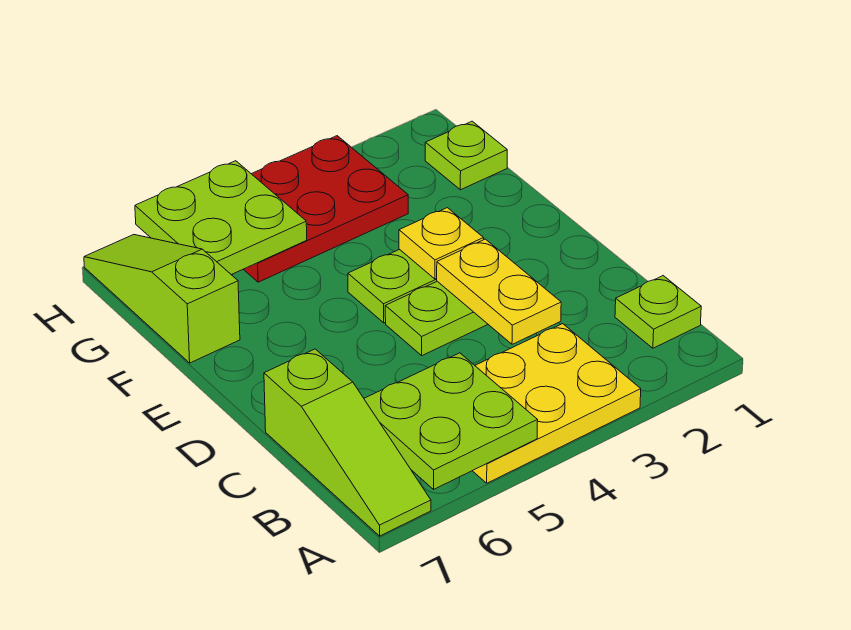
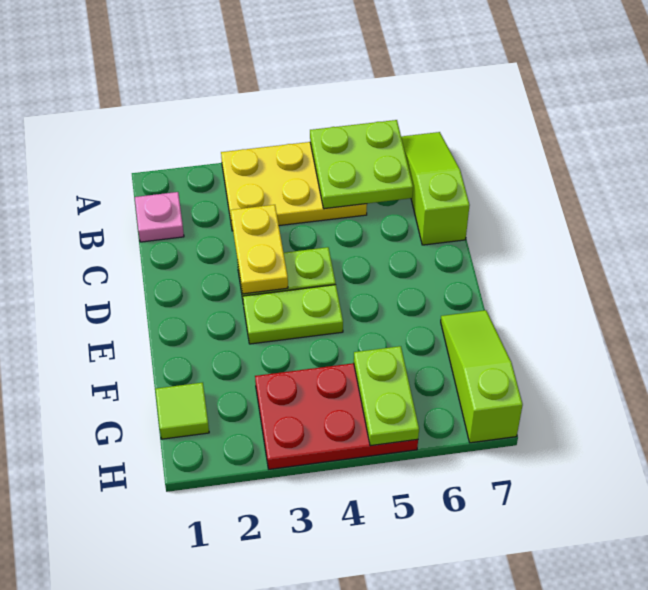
lime plate B1 level 1 -> pink plate B1 level 1
yellow plate E3 level 2 -> none
lime slope F7:H7 level 1 top F -> lime slope F7:H7 level 1 top H
lime plate G1 level 1 -> lime tile G1 level 1
lime plate G5:H6 level 2 -> lime plate G5:H5 level 2

